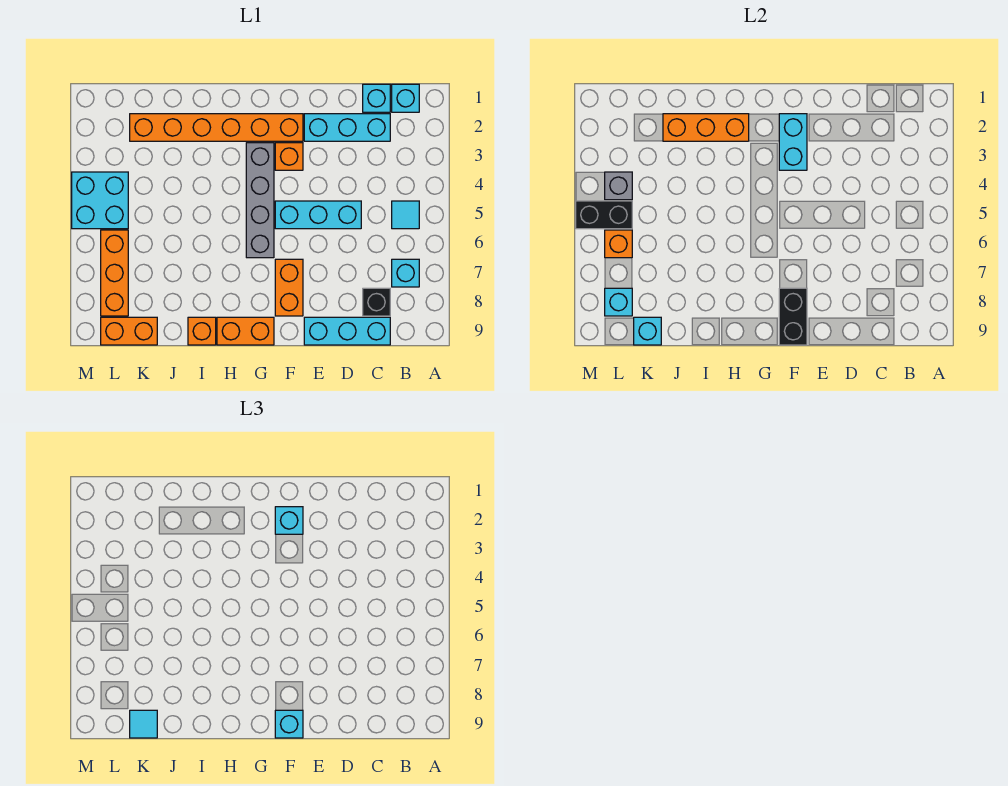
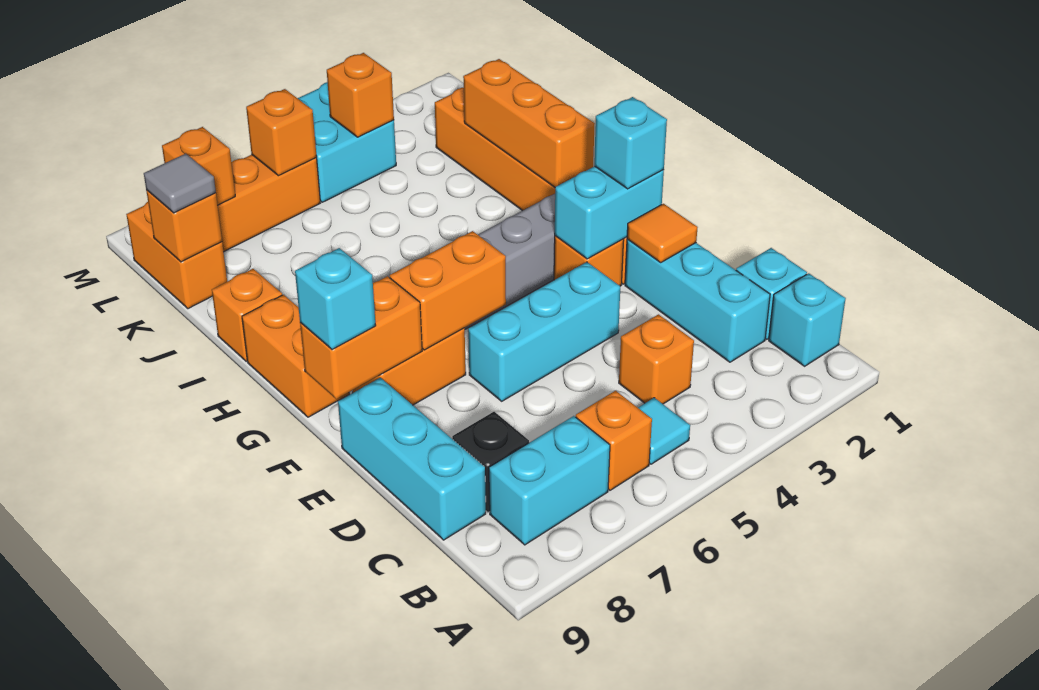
none -> orange brick B6 level 1
cyan brick B7 level 1 -> cyan brick B7:B8 level 1
none -> orange brick C4 level 1
cyan brick D5:F5 level 1 -> cyan brick E4:E6 level 1
none -> orange tile E2 level 2
none -> orange brick F6:F7 level 2
black brick F8:F9 level 2 -> orange brick F8:F9 level 2
cyan brick K9 level 2 -> orange brick K9 level 2
cyan tile K9 level 3 -> grey tile K9 level 3
grey brick L4 level 2 -> orange brick L4 level 2
black brick L5:M5 level 2 -> none
cyan brick L8 level 2 -> orange brick L8 level 2

